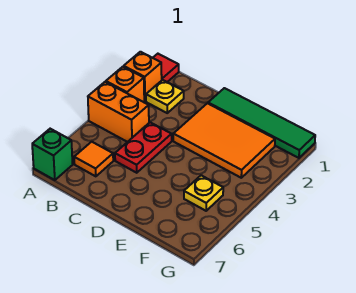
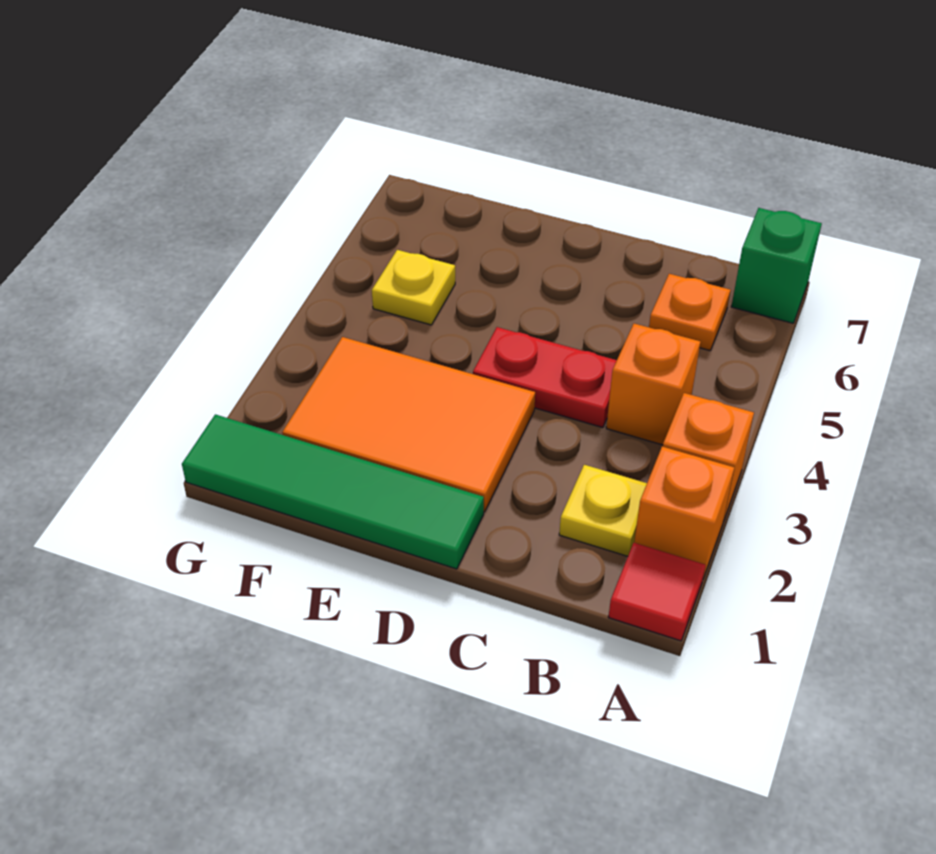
orange brick A4:B4 level 1 -> orange brick B4 level 1
orange tile B6 level 1 -> orange plate B6 level 1
red plate C4:C5 level 1 -> red plate C4:D4 level 1

